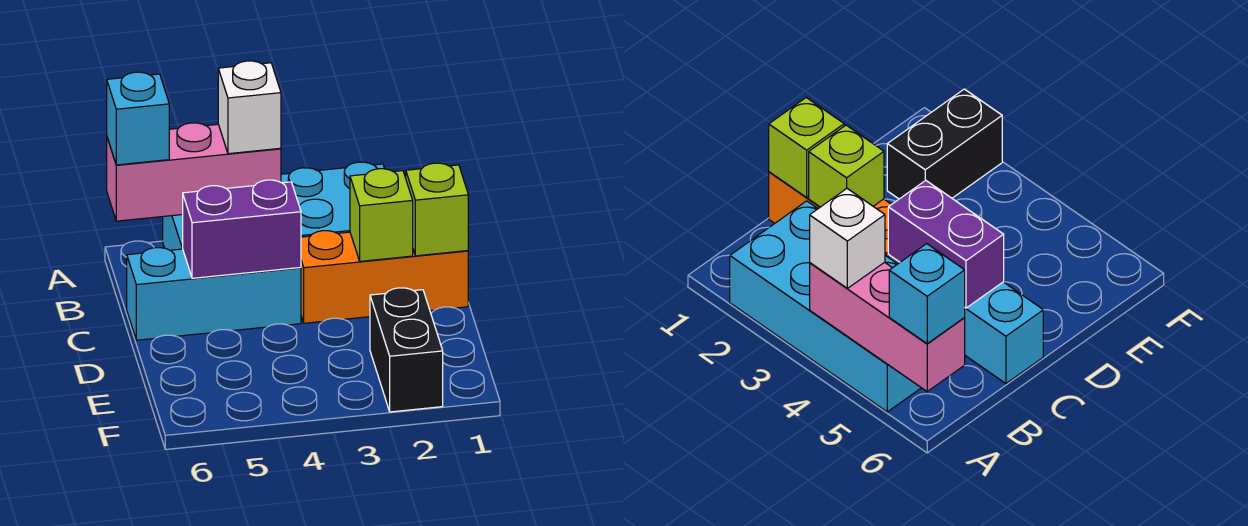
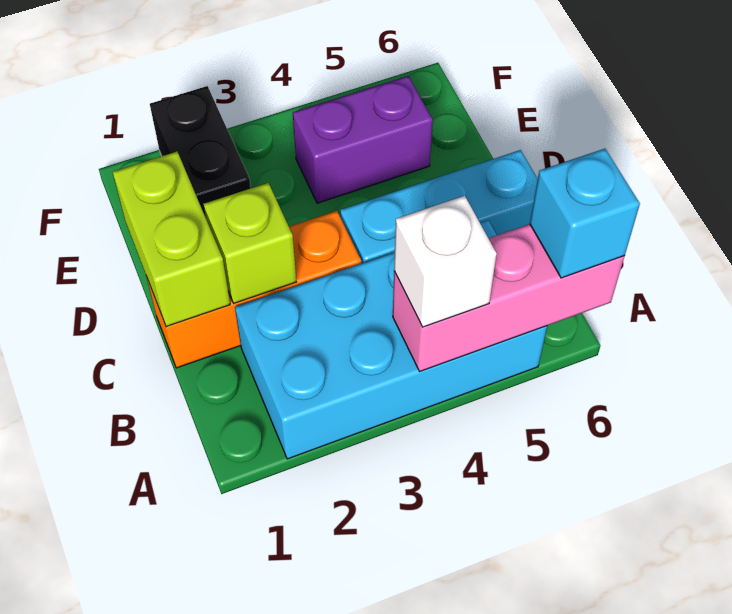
lime brick C1 level 2 -> lime brick C1:D1 level 2
purple brick C4:C5 level 2 -> purple brick E4:E5 level 1

